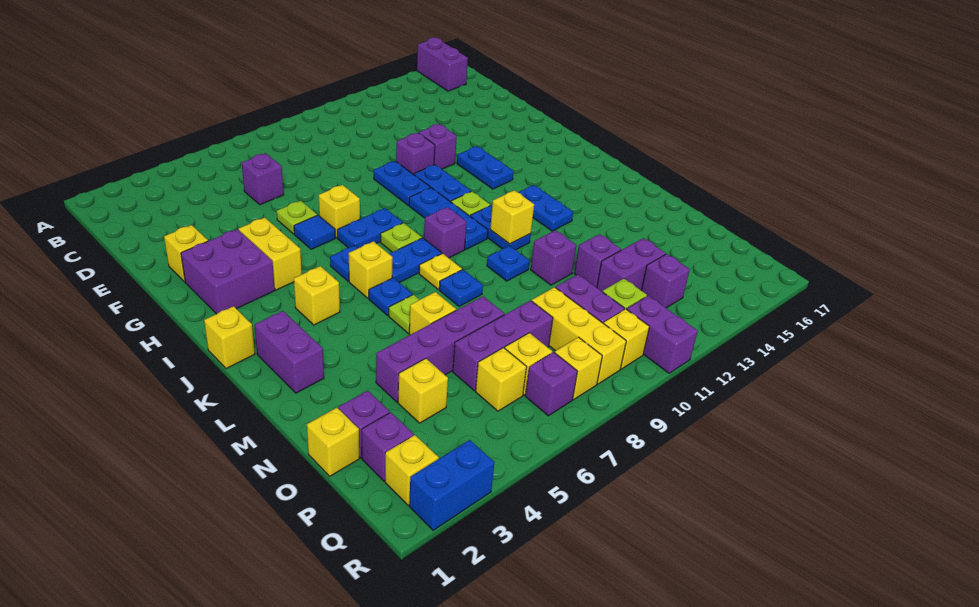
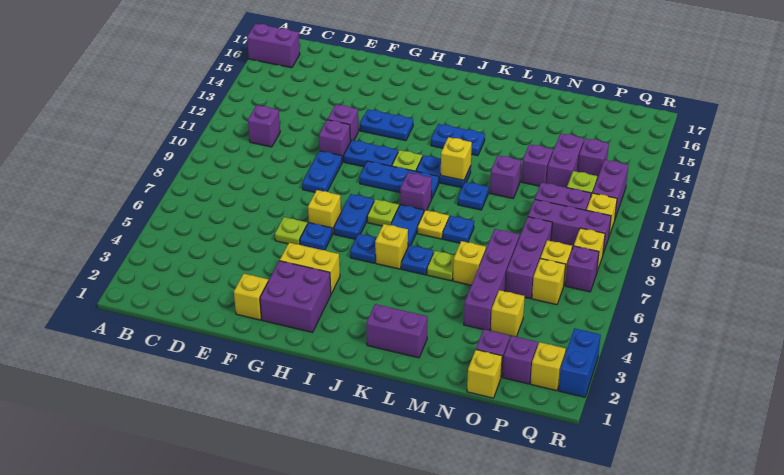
purple brick D6 level 1 -> purple brick C11 level 1
blue plate F10:G10 level 1 -> blue plate F9:F10 level 1
blue tile G6 level 1 -> blue plate G6 level 1
yellow brick J1 level 1 -> none
yellow brick J4 level 1 -> none
yellow brick O9:Q9 level 1 -> purple brick O9:Q9 level 1
purple brick Q11:R11 level 1 -> purple brick Q11:Q12 level 1

